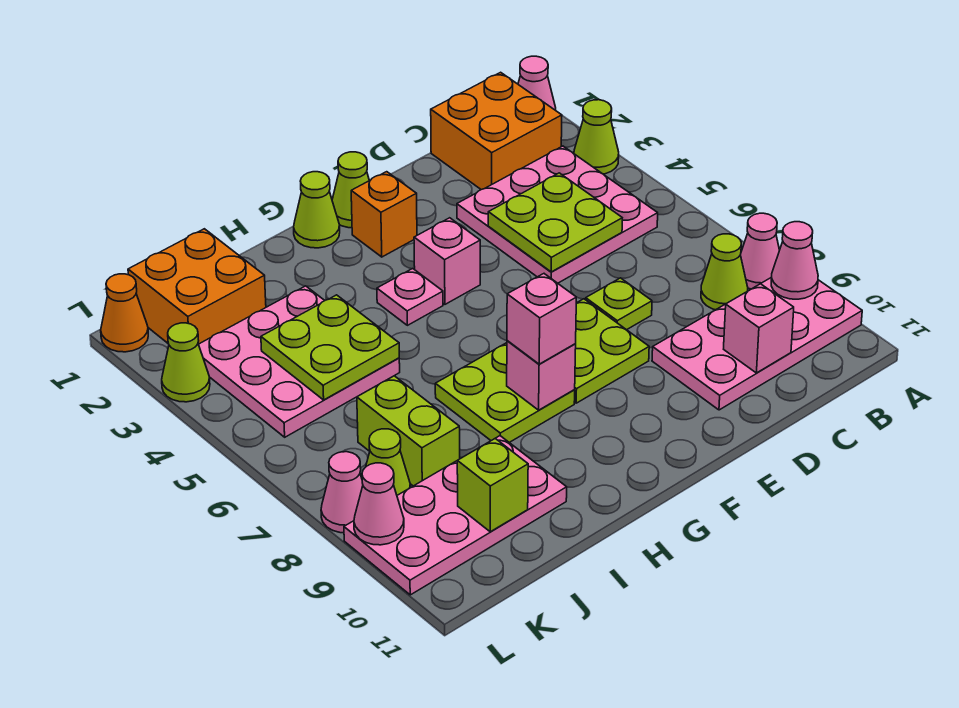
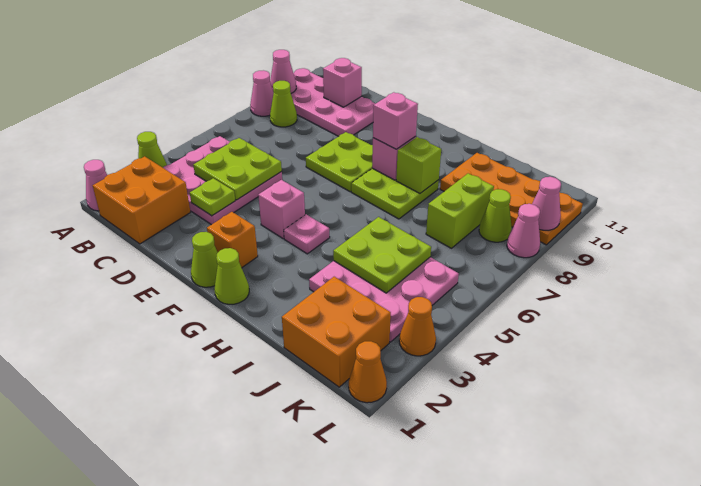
lime plate D7 level 1 -> lime plate D3 level 2
pink plate I9:L10 level 1 -> orange plate I9:L10 level 1
lime brick J10 level 2 -> lime brick H8 level 2
lime cone L3 level 1 -> orange cone L3 level 1

